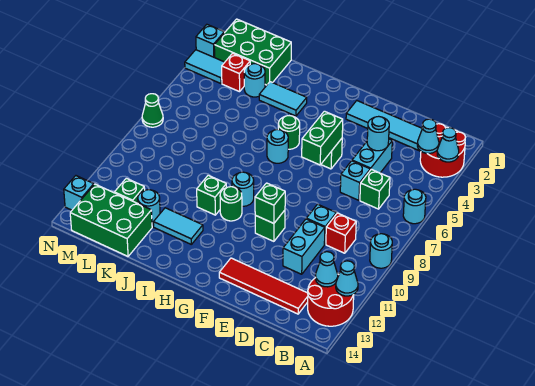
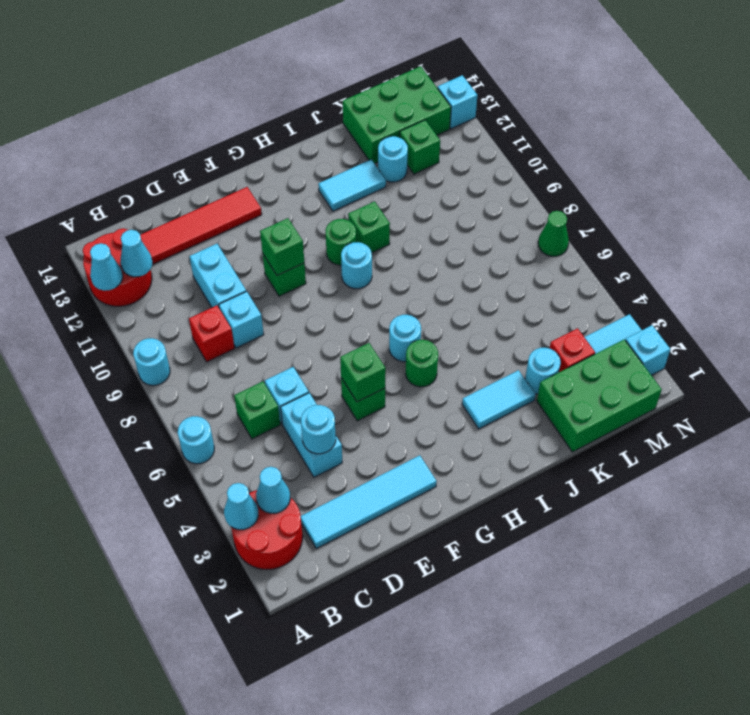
green brick F5:F6 level 2 -> green brick F5 level 2

